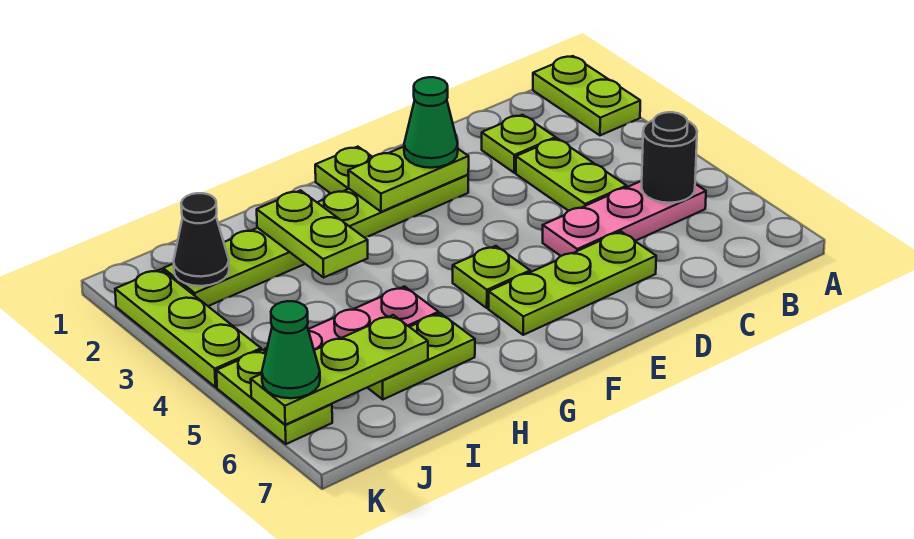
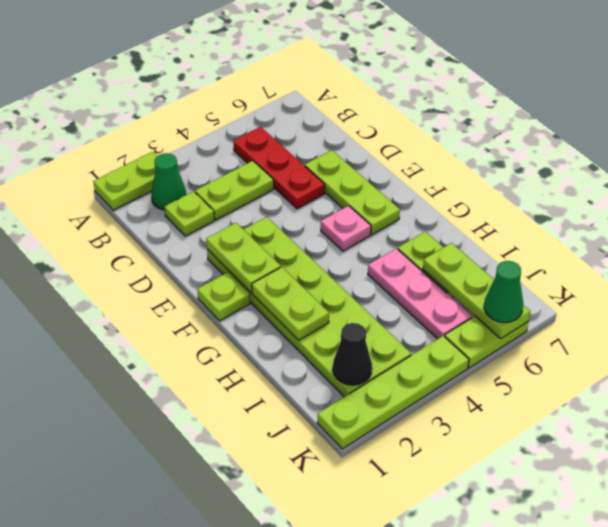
pink plate B5:D5 level 1 -> red plate B5:D5 level 1
black round brick B5 level 2 -> none
lime plate E2:J2 level 1 -> lime plate E2:J3 level 1
green cone E2 level 3 -> green cone B2 level 1
lime plate F5 level 1 -> pink plate F5 level 1
lime plate H2:H3 level 2 -> lime plate G2:H2 level 2
lime plate K2:K4 level 1 -> lime plate K1:K4 level 1

